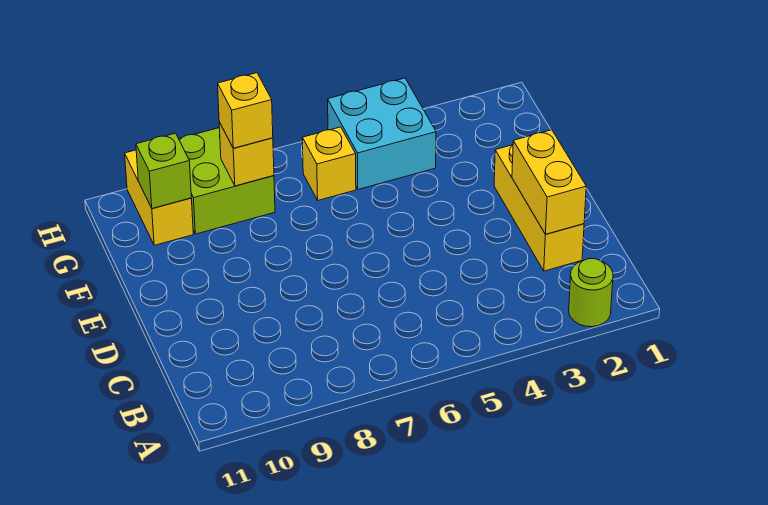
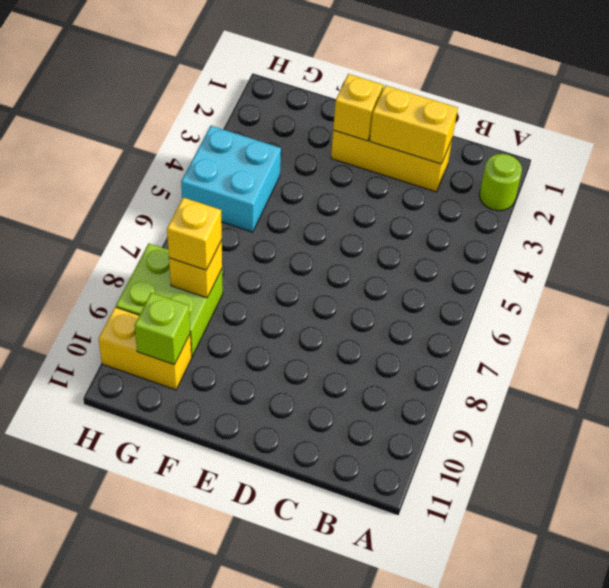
yellow brick G6 level 1 -> yellow brick E2 level 2

